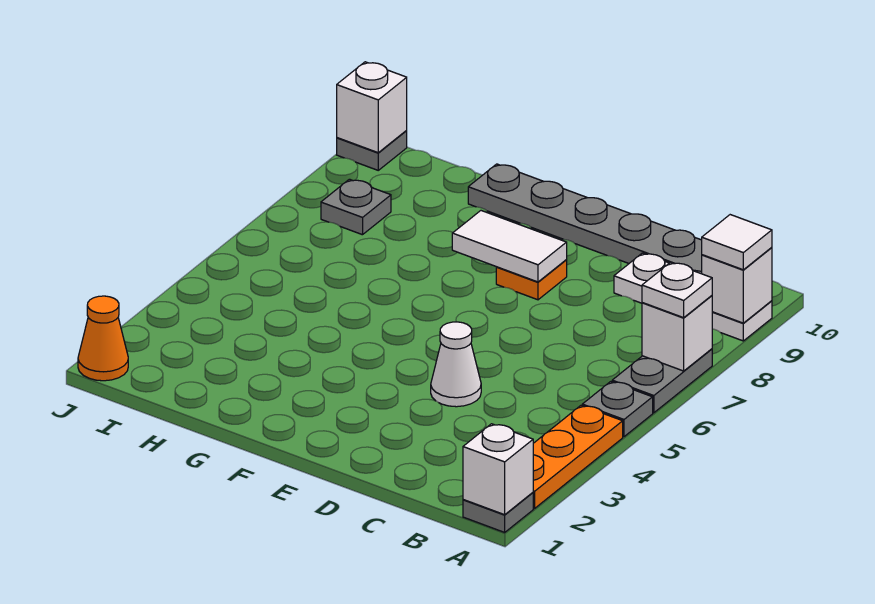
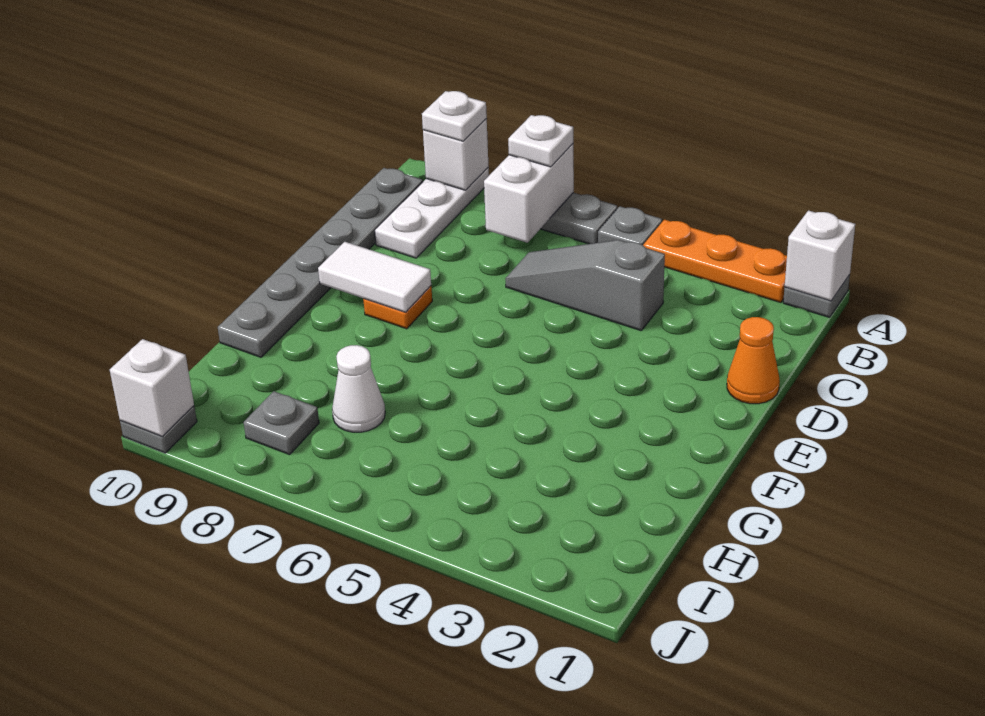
white brick A7 level 2 -> white brick A7:B7 level 2
white tile A9 level 3 -> white plate A9 level 3
none -> grey slope C4:C6 level 1 top 4
white cone D4 level 1 -> white cone H7 level 1
white tile E8:F8 level 2 -> white tile E8:E9 level 2
orange cone J1 level 1 -> orange cone D1 level 1

